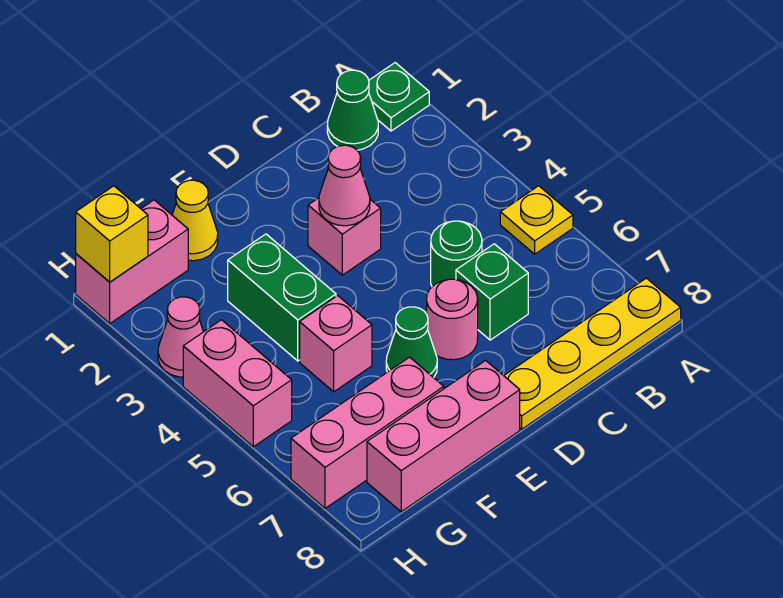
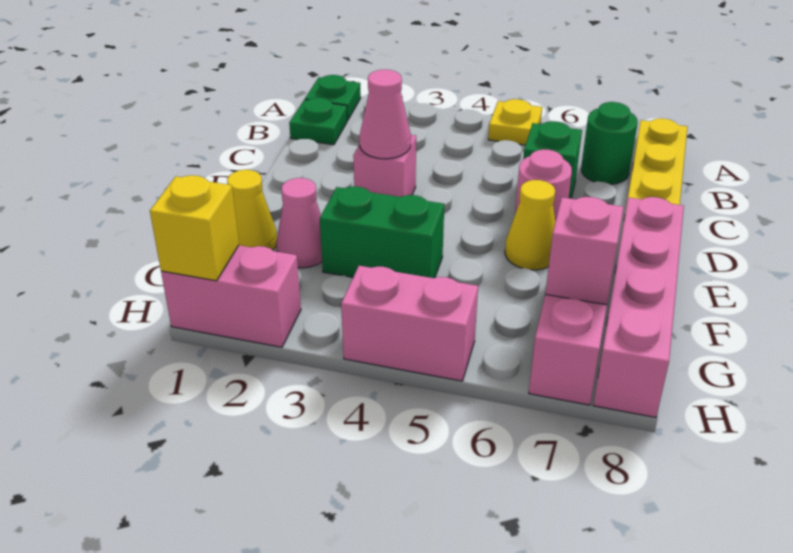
green cone B1 level 1 -> green plate B1 level 1
green round brick C5 level 1 -> green round brick B7 level 1
green cone E6 level 1 -> yellow cone E6 level 1
pink brick E8:G8 level 1 -> pink brick E8:H8 level 1
pink brick F5 level 1 -> pink brick G7 level 2
pink brick G1:H1 level 1 -> pink brick H1:H2 level 1
pink cone H3 level 1 -> pink cone F2 level 1

